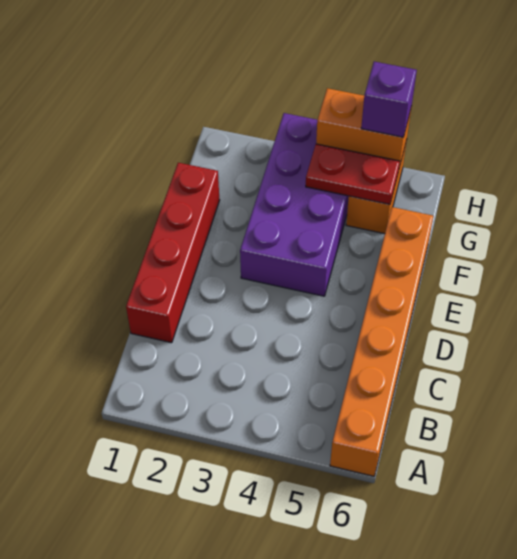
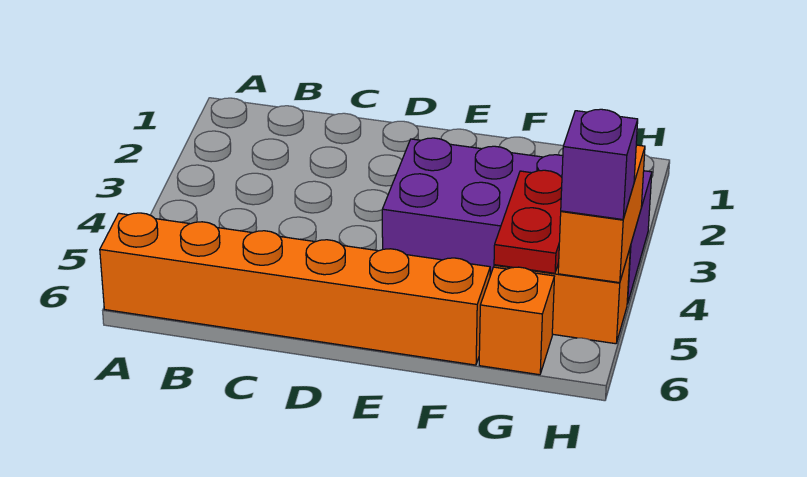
red brick C1:F1 level 1 -> none
none -> orange brick G6 level 1

